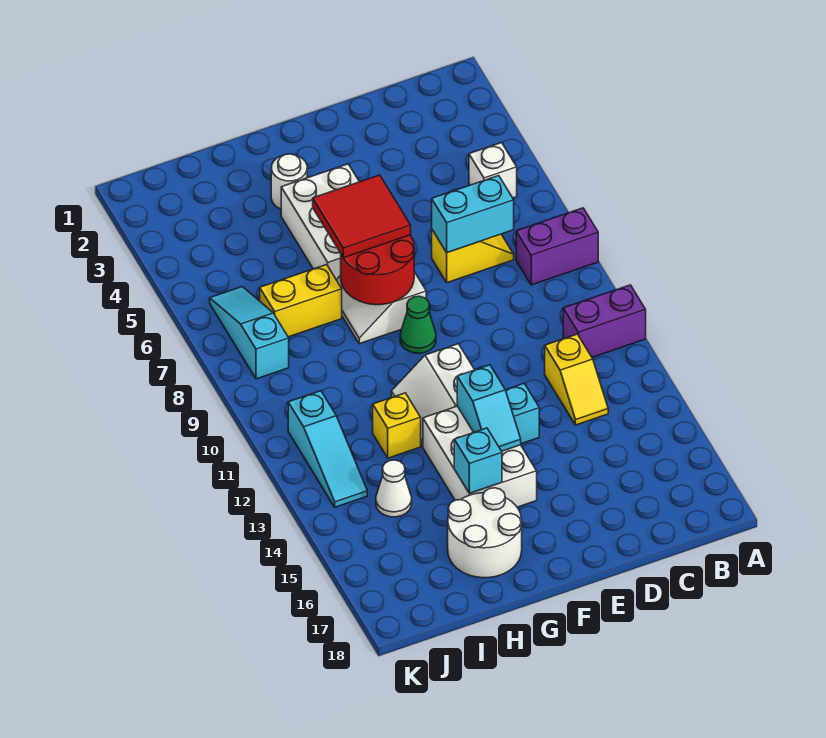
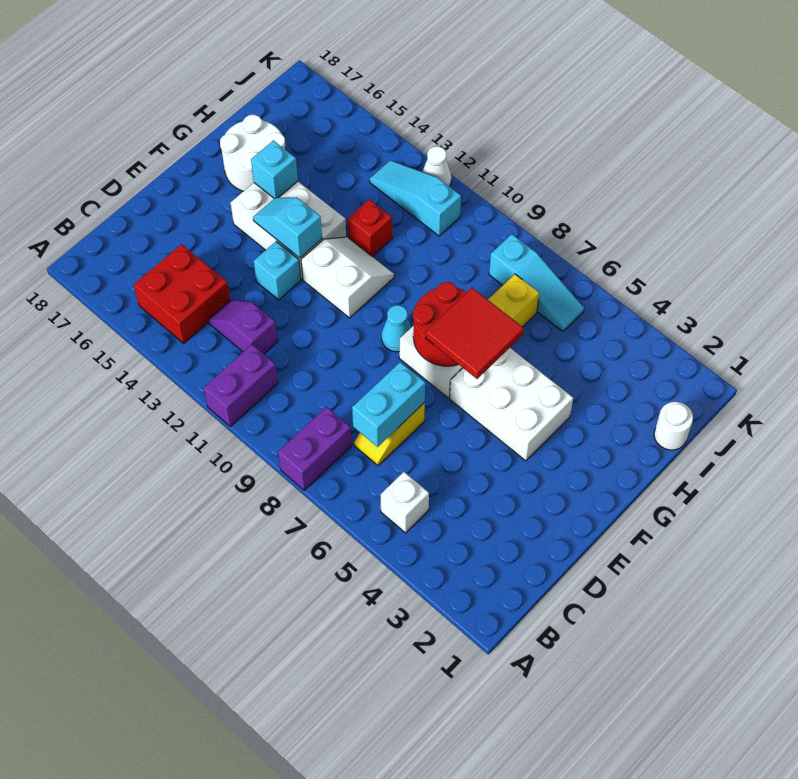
none -> red brick B14:C15 level 1
yellow slope C12:C13 level 1 top 12 -> purple slope C12:C13 level 1 top 12
green cone F9 level 1 -> cyan cone F9 level 1
white round brick G3 level 1 -> white round brick I1 level 1
yellow brick H12 level 1 -> red brick H12 level 1
white cone I14 level 1 -> white cone K12 level 1

